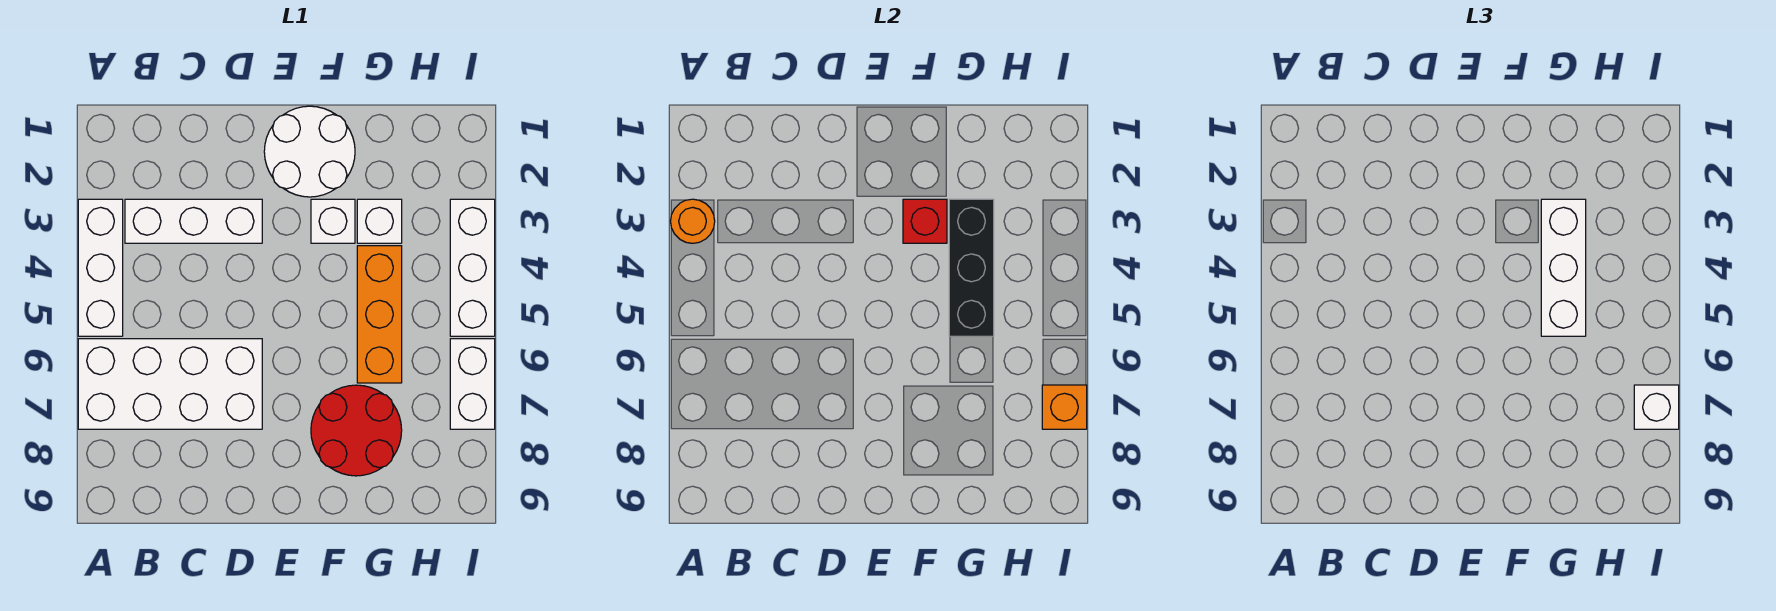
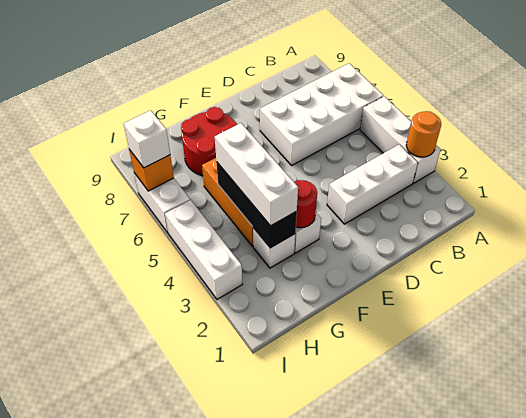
white round brick E1:F2 level 1 -> none
red brick F3 level 2 -> red round brick F3 level 2

